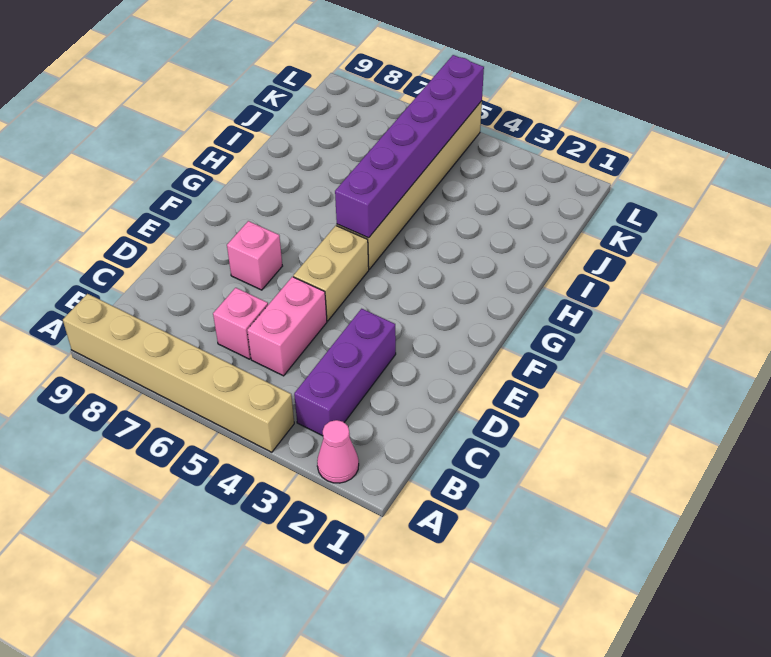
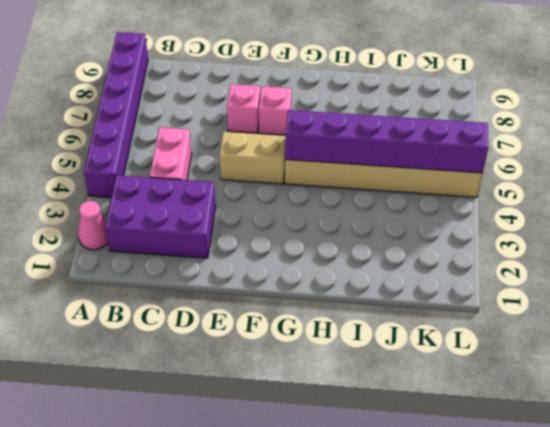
tan brick A4:A9 level 1 -> purple brick A4:A9 level 1
purple brick B3:D3 level 1 -> purple brick B2:D3 level 1
pink brick C5:D5 level 1 -> pink brick C4:C5 level 1
pink brick C6 level 1 -> pink brick F7 level 1

